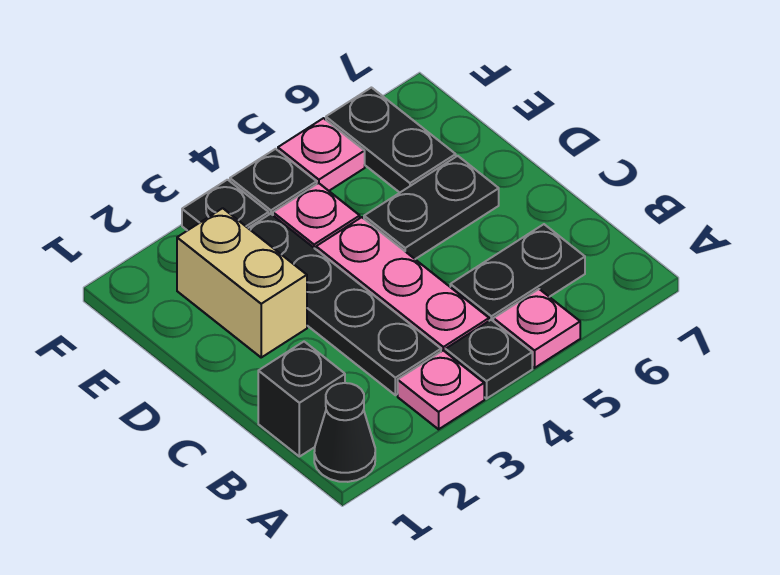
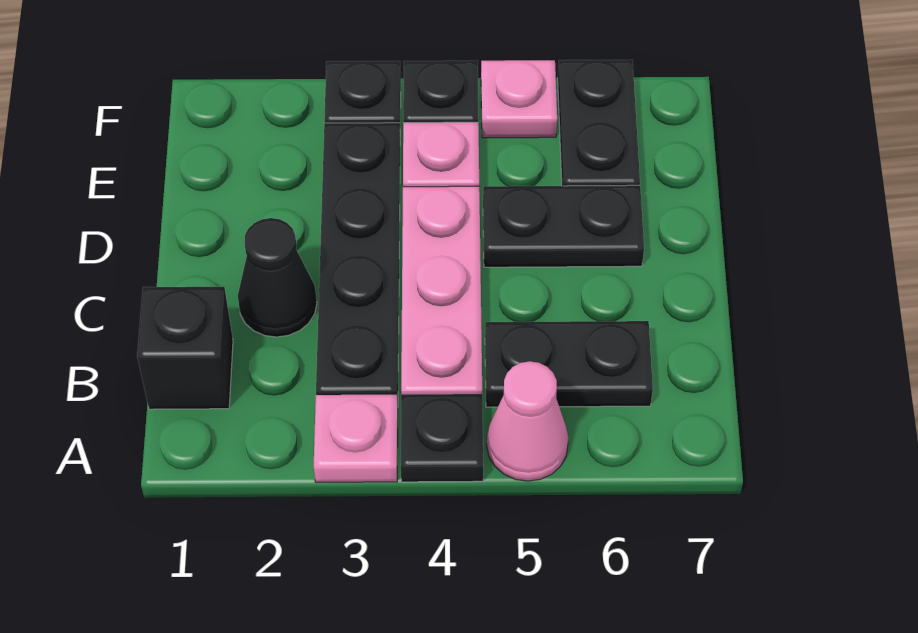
black cone A1 level 1 -> black cone C2 level 1
pink plate A5 level 1 -> pink cone A5 level 1
tan brick D2:E2 level 1 -> none

